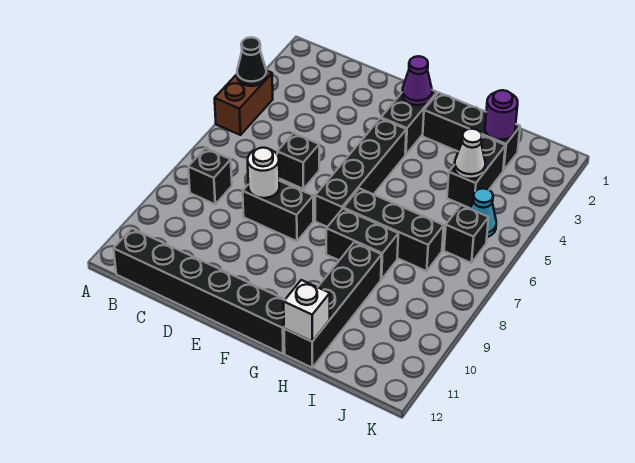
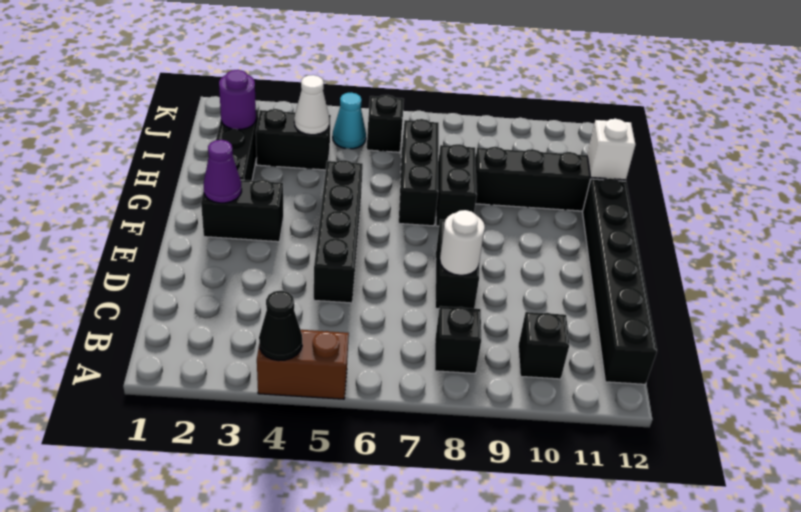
black brick D6 level 1 -> black brick B10 level 1
black brick F4:F7 level 1 -> black brick D5:G5 level 1

